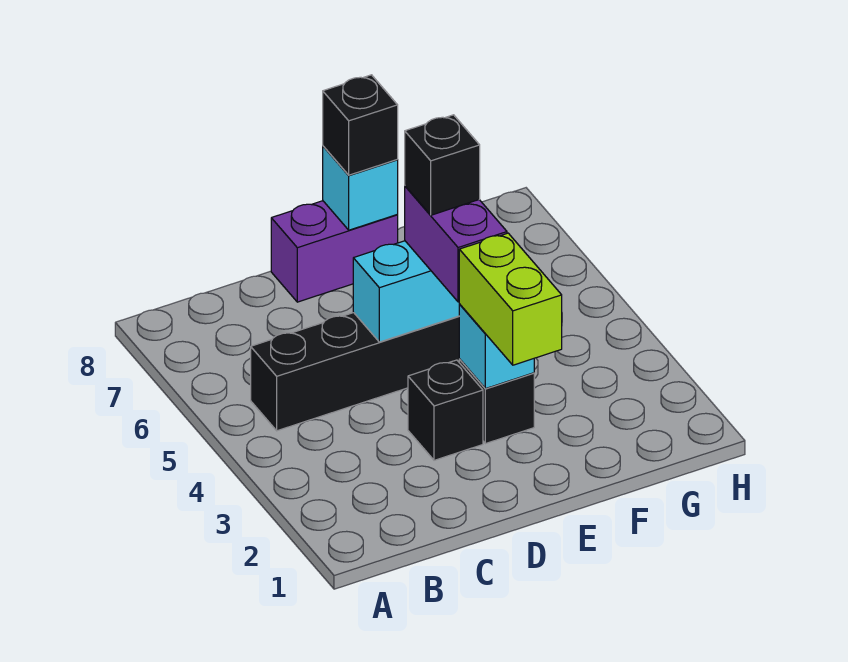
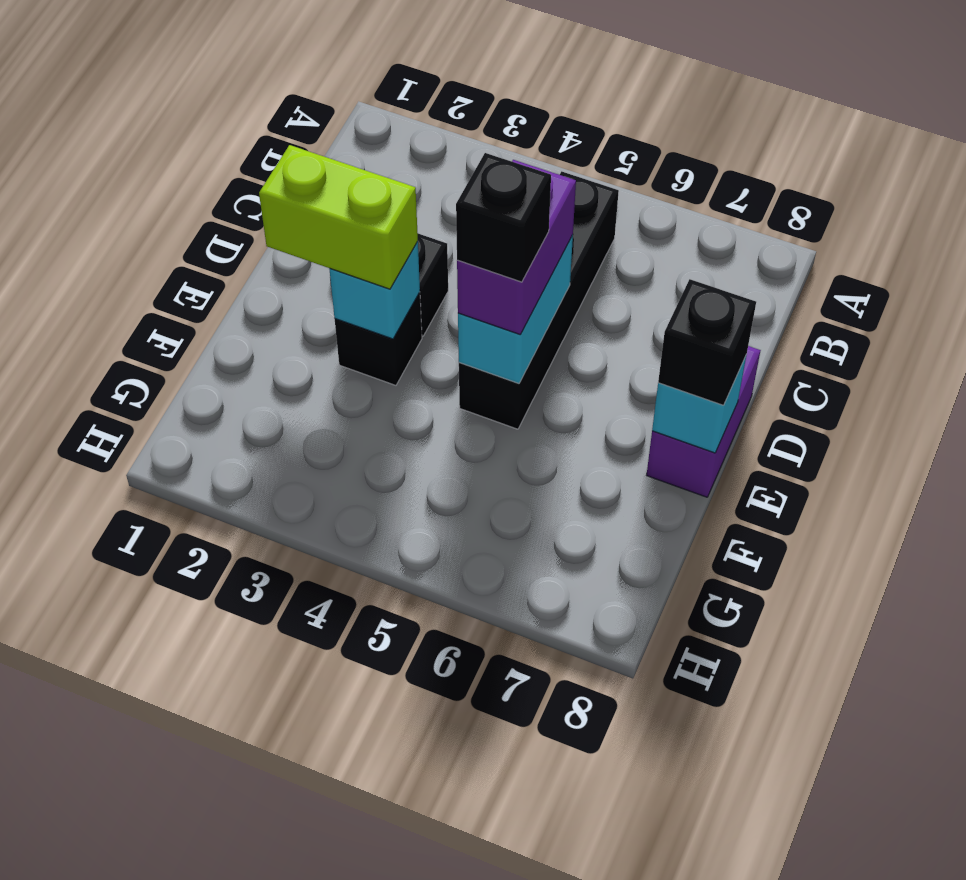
purple brick E4:E5 level 3 -> purple brick D5:E5 level 3

